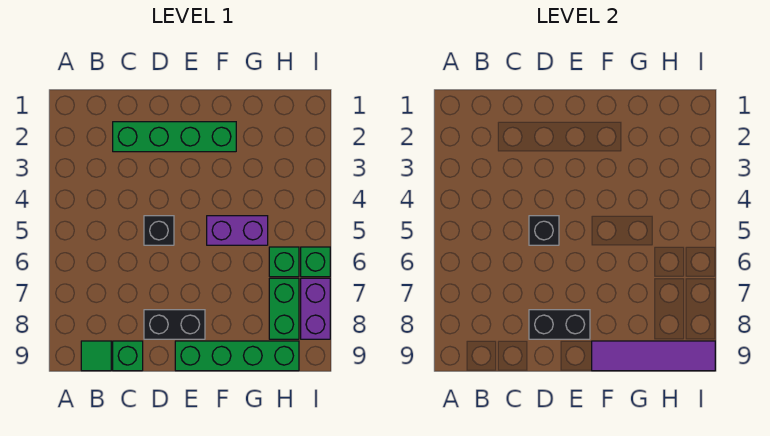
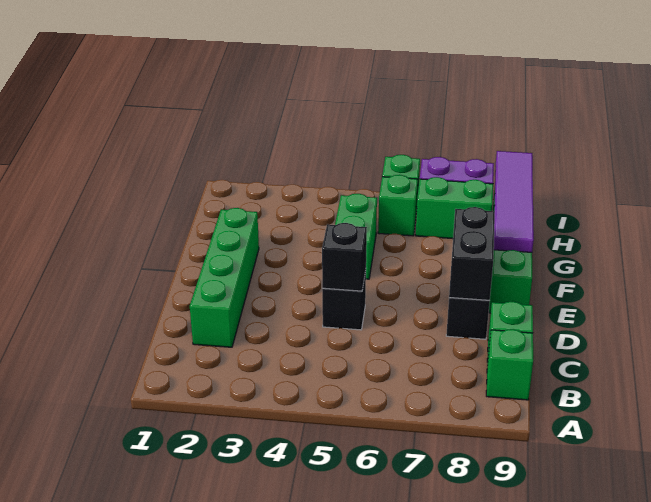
green tile B9 level 1 -> green brick B9 level 1
purple brick F5:G5 level 1 -> green brick F5:G5 level 1

